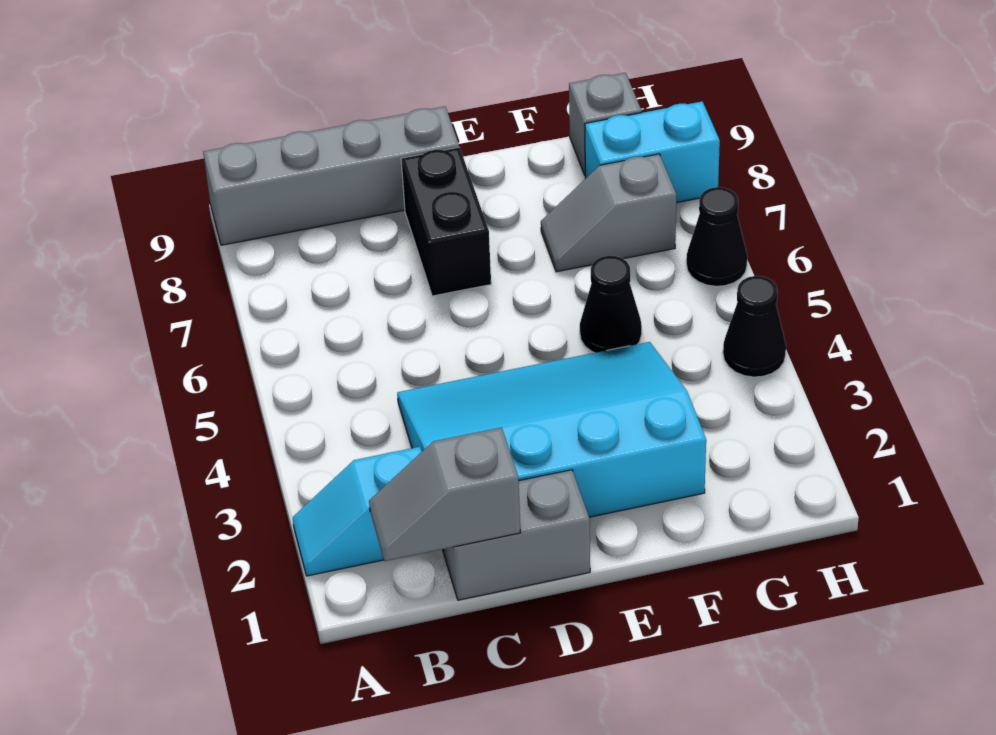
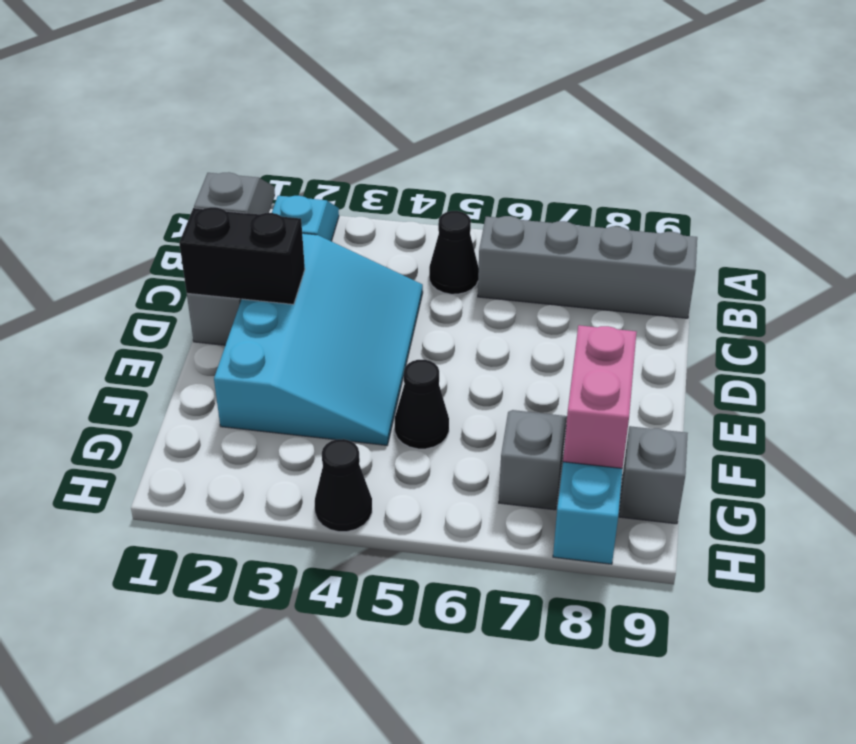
grey brick A9:D9 level 1 -> grey brick B6:B9 level 1
black brick D7:D8 level 1 -> black brick D1:D2 level 2
none -> pink brick F8:G8 level 2
black cone H6 level 1 -> black cone B5 level 1

